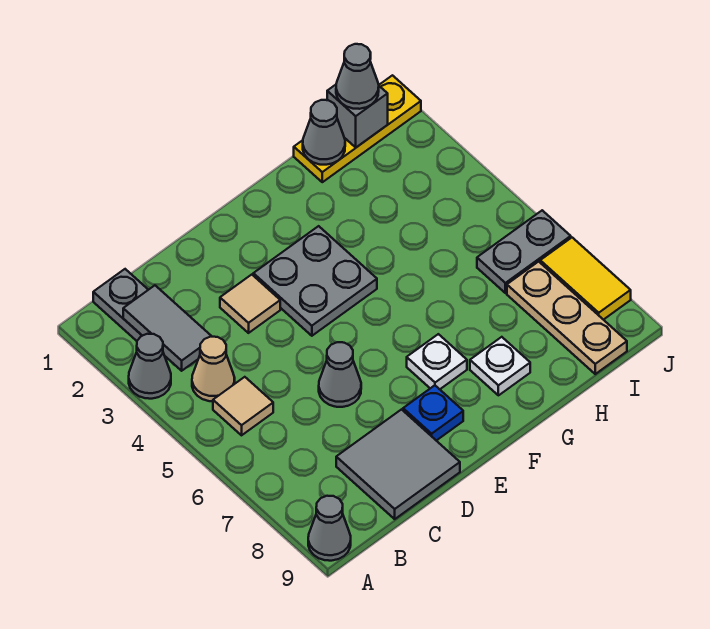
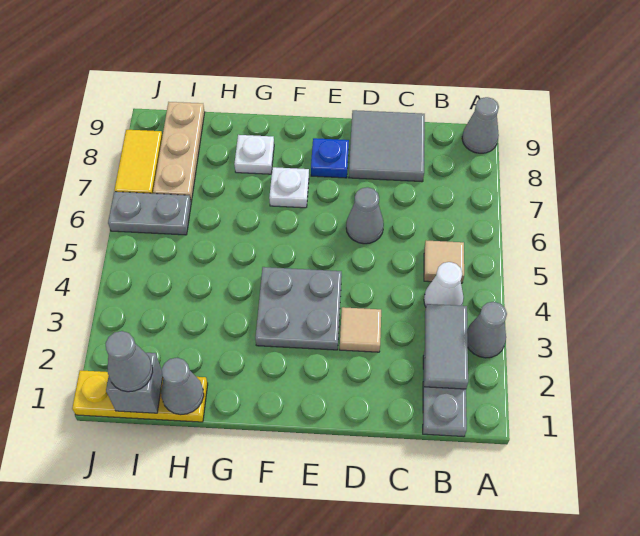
tan cone B4 level 1 -> white cone B4 level 1

